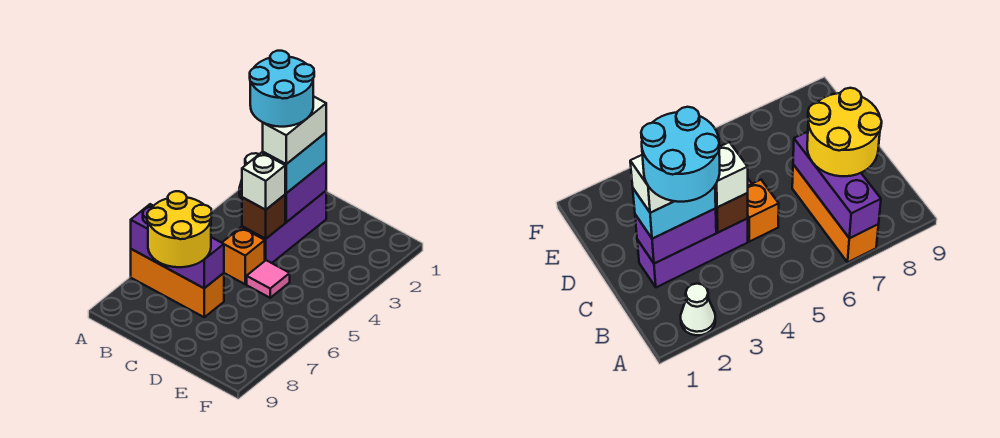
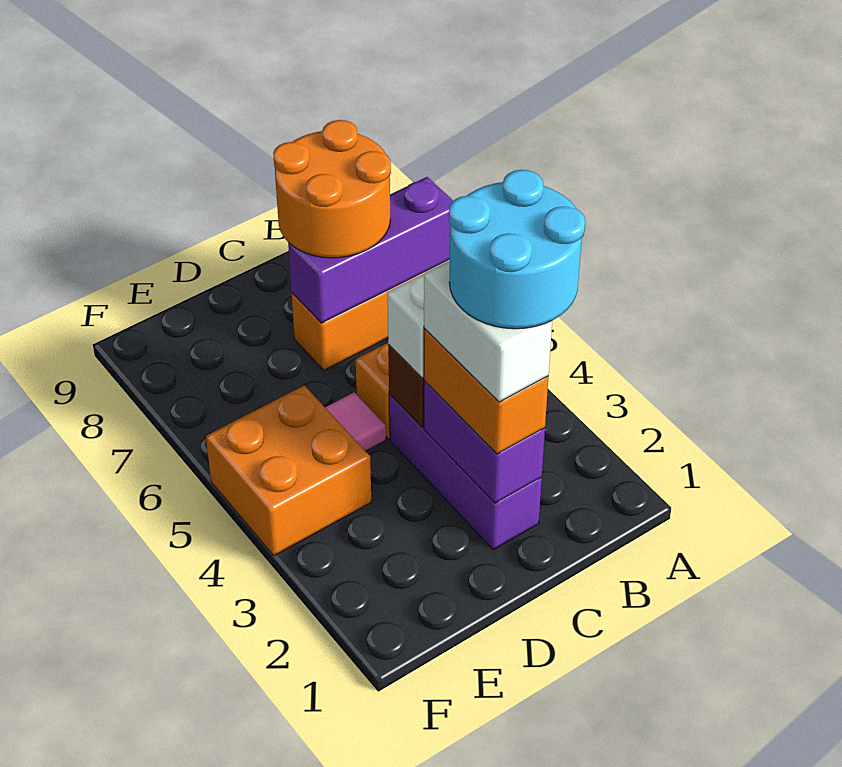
white cone A2 level 1 -> none
yellow round brick B7:C8 level 3 -> orange round brick B7:C8 level 3
cyan brick C2:C3 level 3 -> orange brick C2:C3 level 3
none -> orange brick E4:F5 level 1

